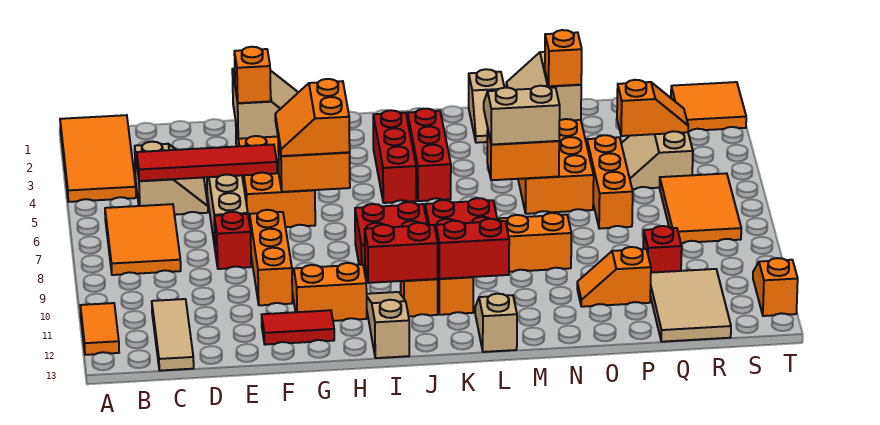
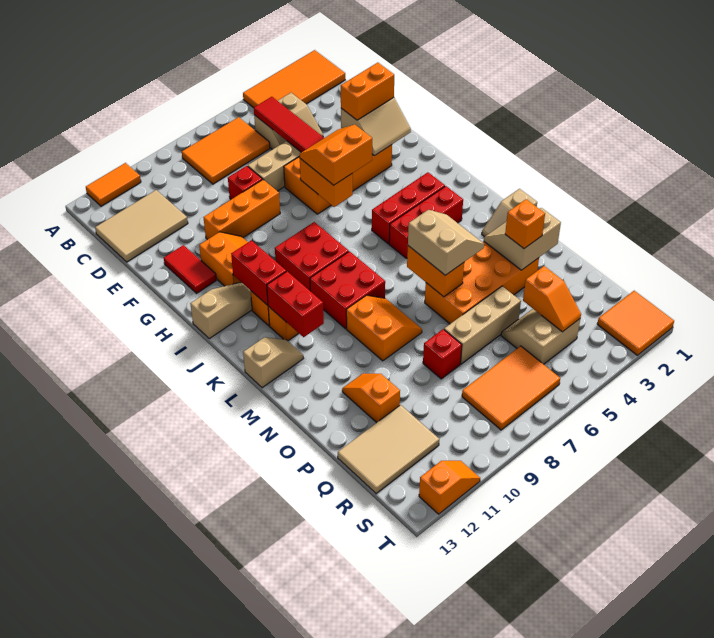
tan tile C11:C13 level 1 -> tan tile C11:D13 level 1
orange brick F3 level 3 -> orange brick F2:F3 level 3
orange brick P5:P7 level 1 -> tan brick P5:P7 level 1
red brick Q10 level 1 -> red brick P8 level 1

